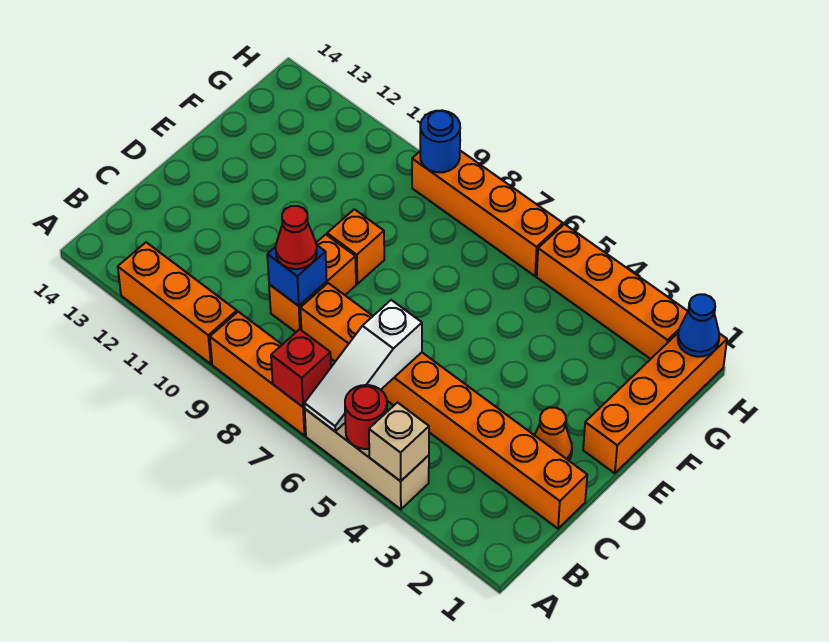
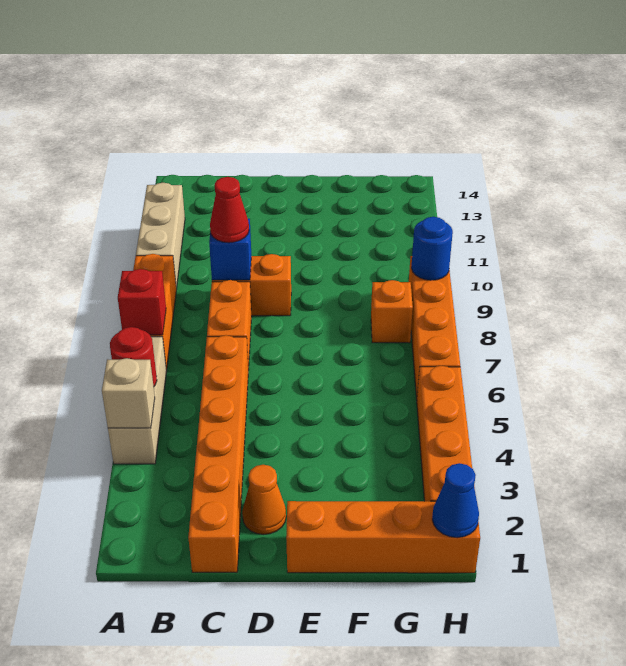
white slope A6:C6 level 2 top C -> none
orange brick A10:A12 level 1 -> tan brick A10:A12 level 1
orange brick E9 level 1 -> orange brick G8 level 1

